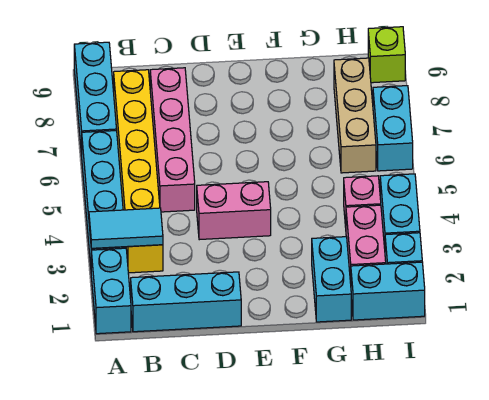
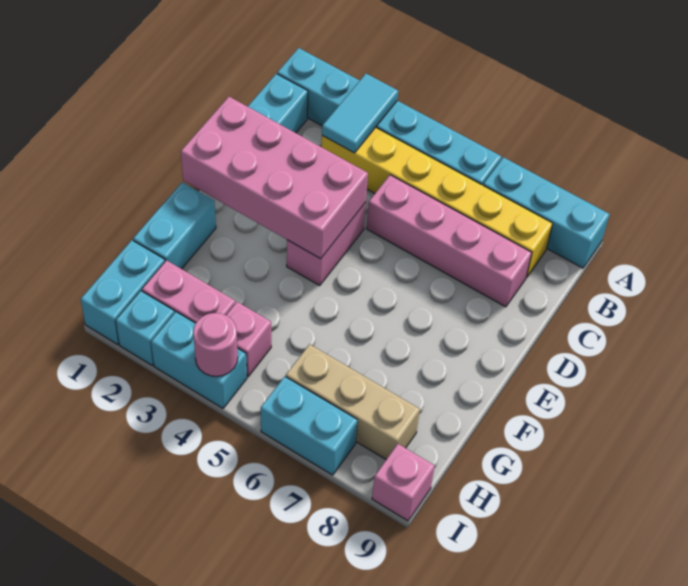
none -> pink brick D1:E4 level 2
cyan brick G1:G2 level 1 -> cyan brick F1:G1 level 1
none -> pink round brick I4 level 2
lime brick I9 level 1 -> pink brick I9 level 1

